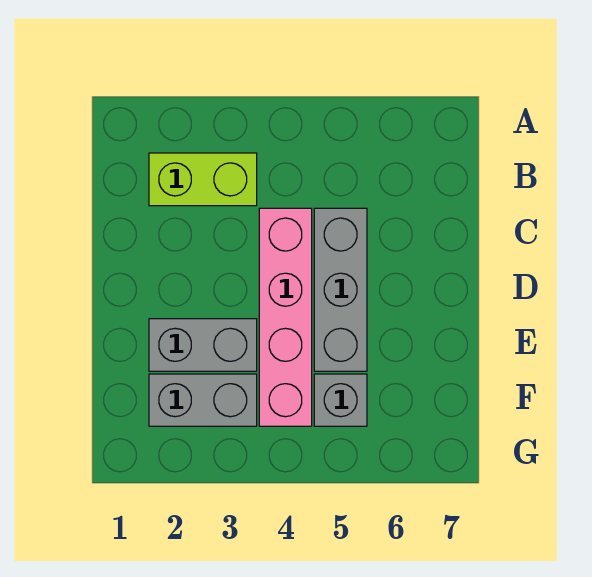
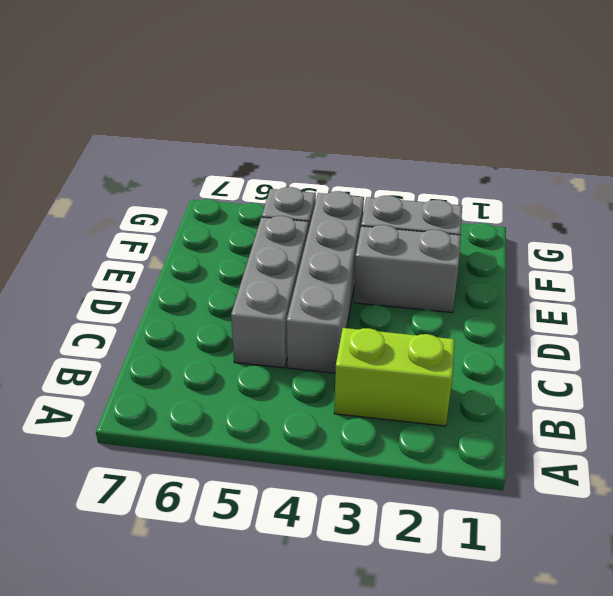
pink brick C4:F4 level 1 -> grey brick C4:F4 level 1

